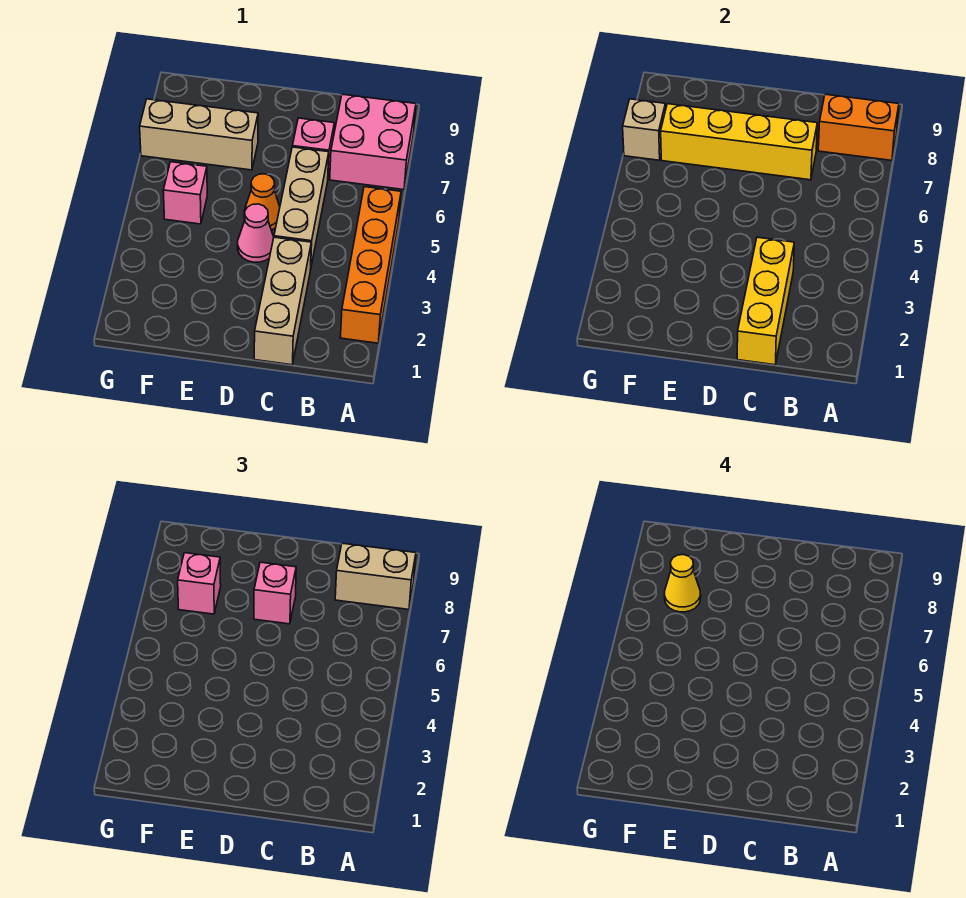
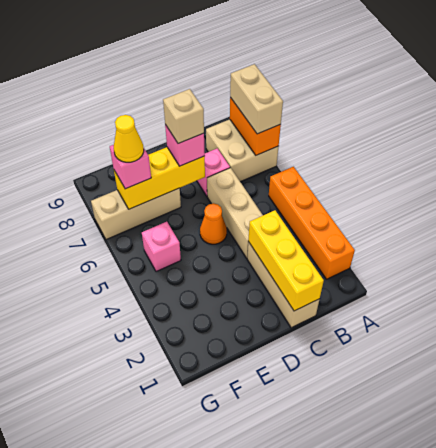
pink brick A7:B8 level 1 -> tan brick A7:B8 level 1
orange brick A8:B8 level 2 -> orange brick A7:A8 level 2
tan brick A8:B8 level 3 -> tan brick A7:A8 level 3
yellow brick C7:F7 level 2 -> yellow brick D7:F7 level 2
pink cone D4 level 1 -> none
tan brick G7 level 2 -> tan brick D7 level 4

